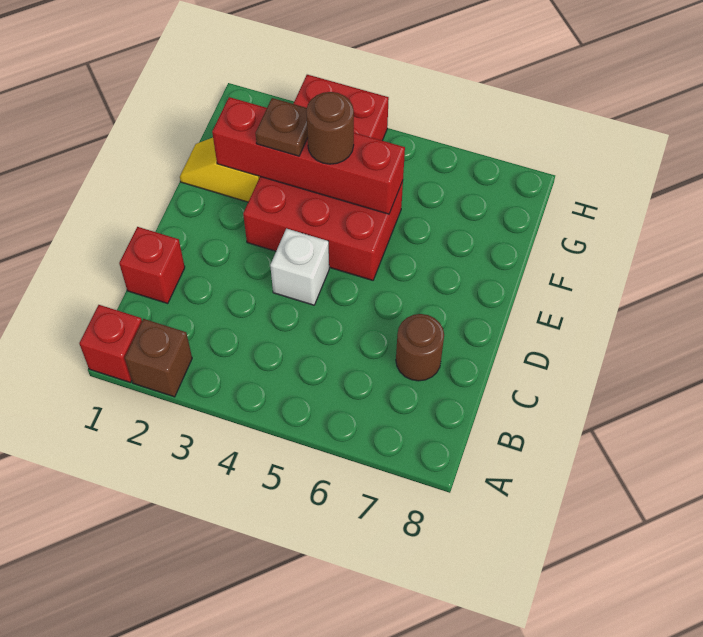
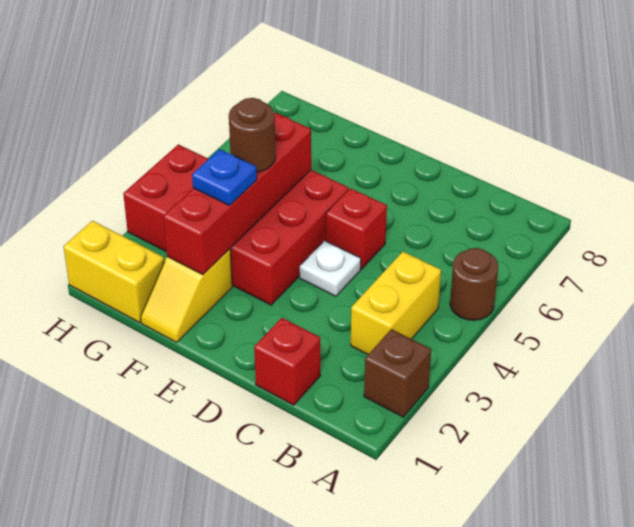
red brick A1 level 1 -> red brick D5 level 1
none -> yellow brick B3:B4 level 1
brown round brick C7 level 1 -> brown round brick A5 level 1
white brick D4 level 1 -> white plate D4 level 1
brown plate F3 level 3 -> blue plate F3 level 3
none -> yellow brick G1:H1 level 1

